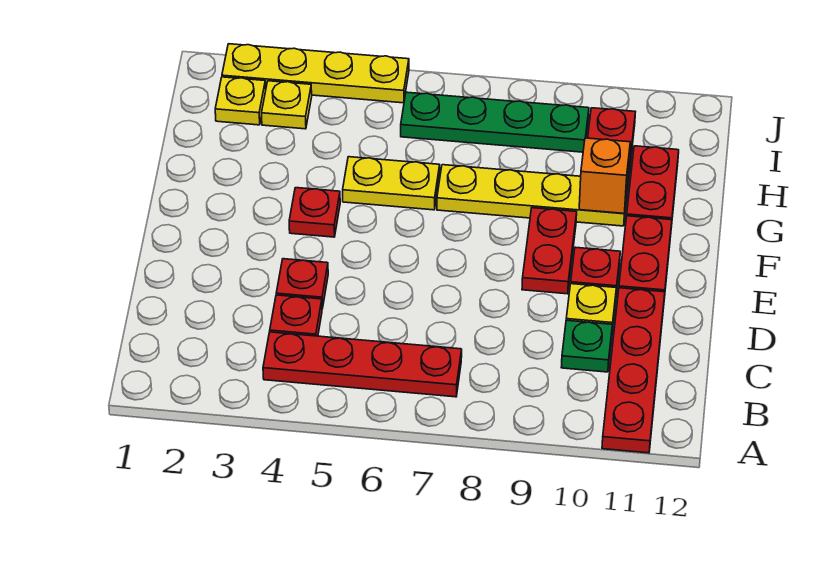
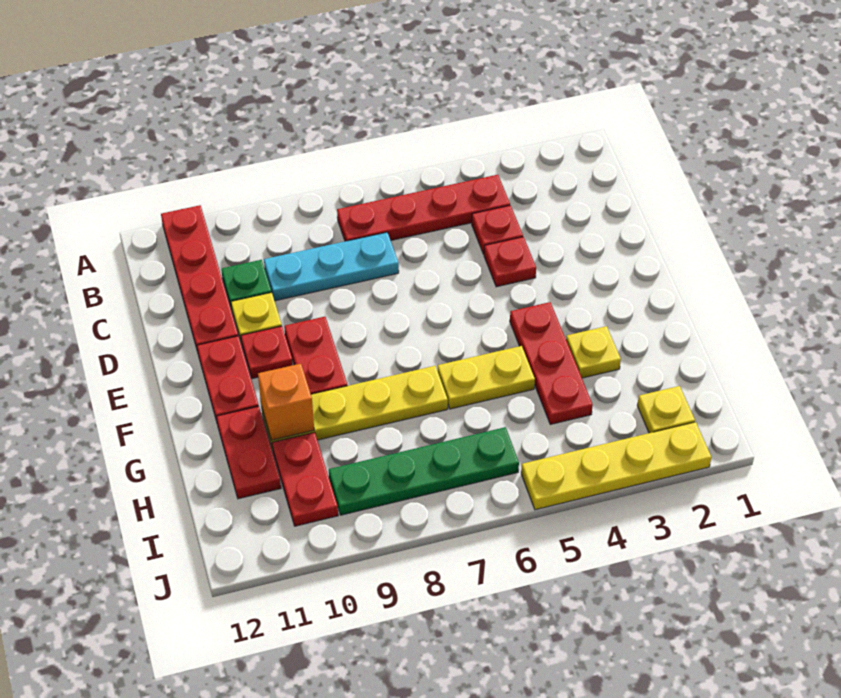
none -> cyan plate C7:C9 level 1
red plate F4 level 1 -> red plate F4:H4 level 1
yellow plate I3 level 1 -> yellow plate G3 level 1

